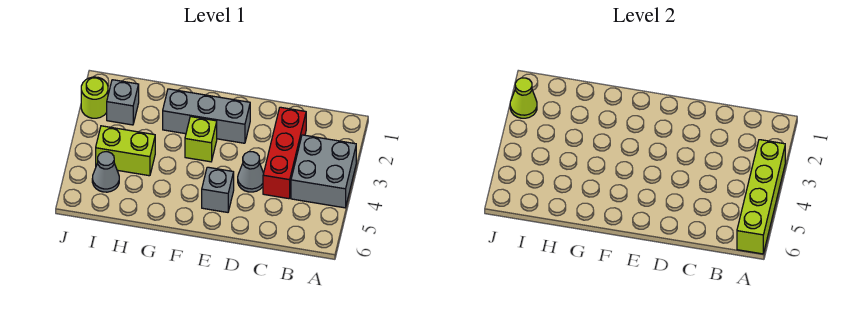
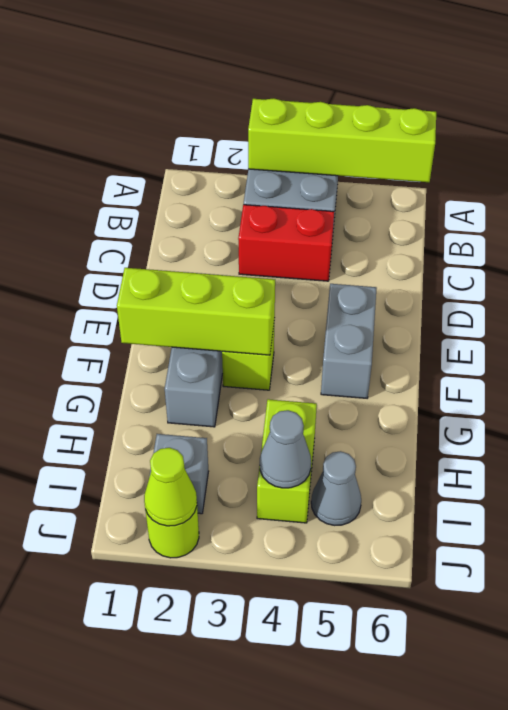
red brick C2:C4 level 1 -> red brick C3:C4 level 1
grey cone D4 level 1 -> grey cone I4 level 2
grey brick E5 level 1 -> grey brick E5:F5 level 1
none -> lime brick F1:F3 level 2

